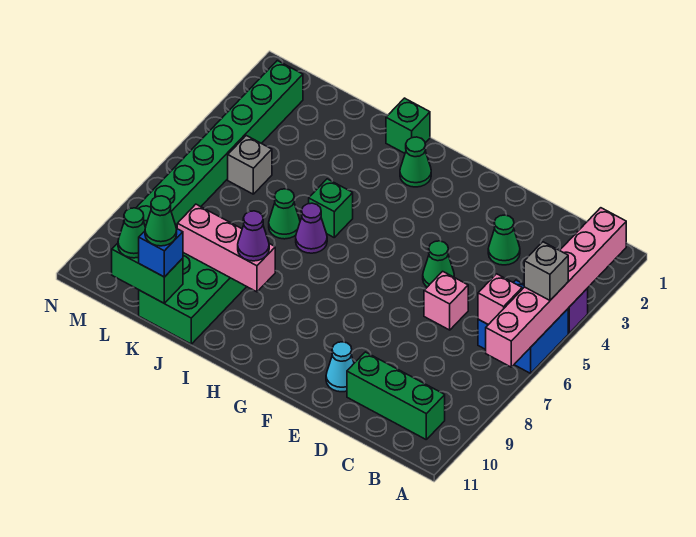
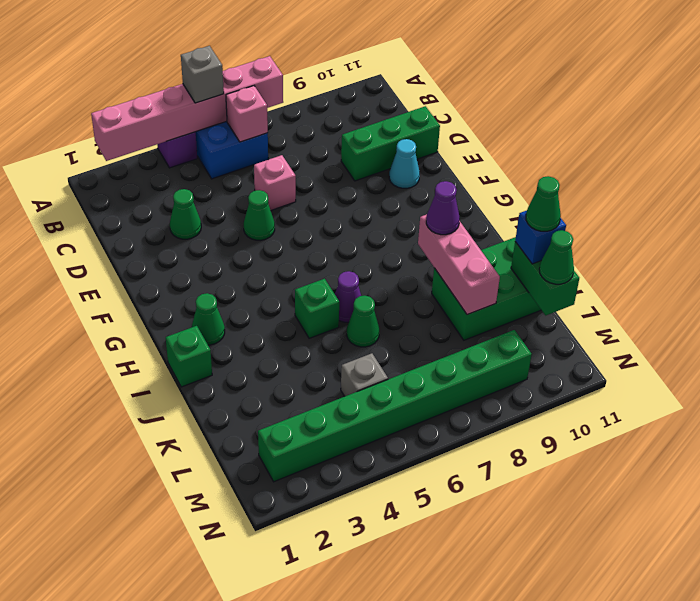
green brick B10:D10 level 1 -> green brick D9:D11 level 1

